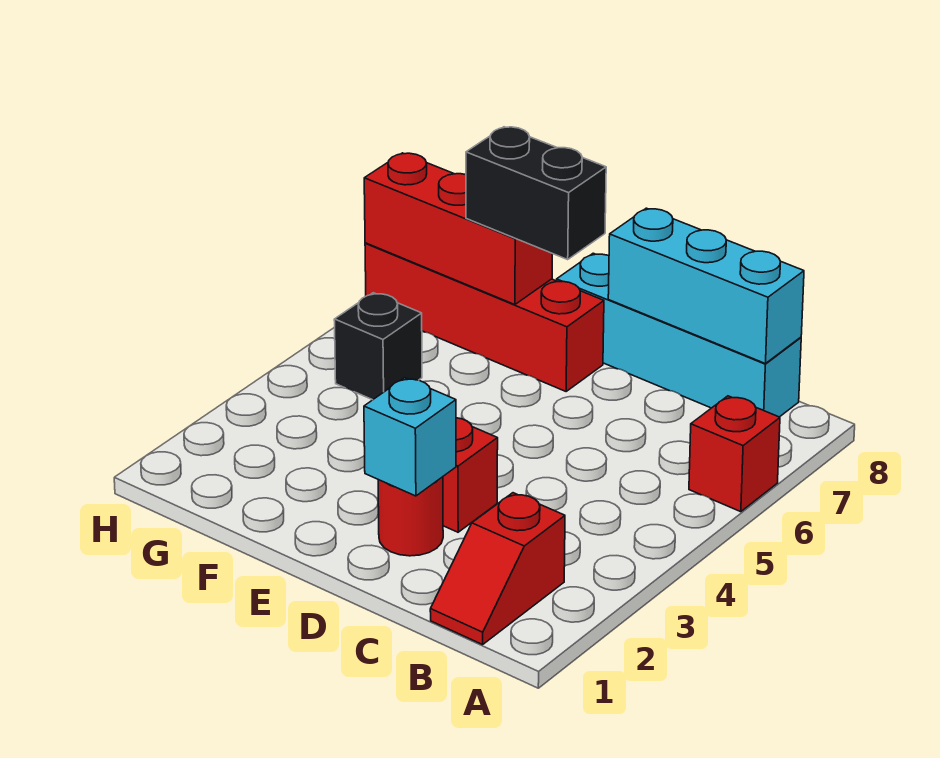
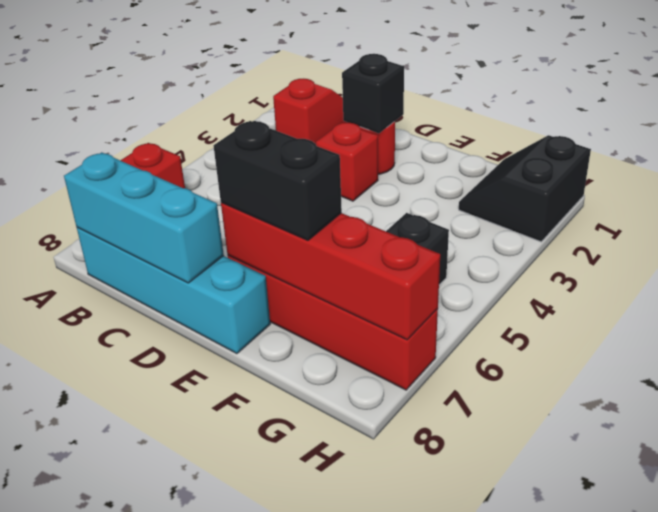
cyan brick D2 level 2 -> black brick D2 level 2
red brick F7:H7 level 2 -> red brick E7:H7 level 2
none -> black slope G1:H2 level 1 top H

